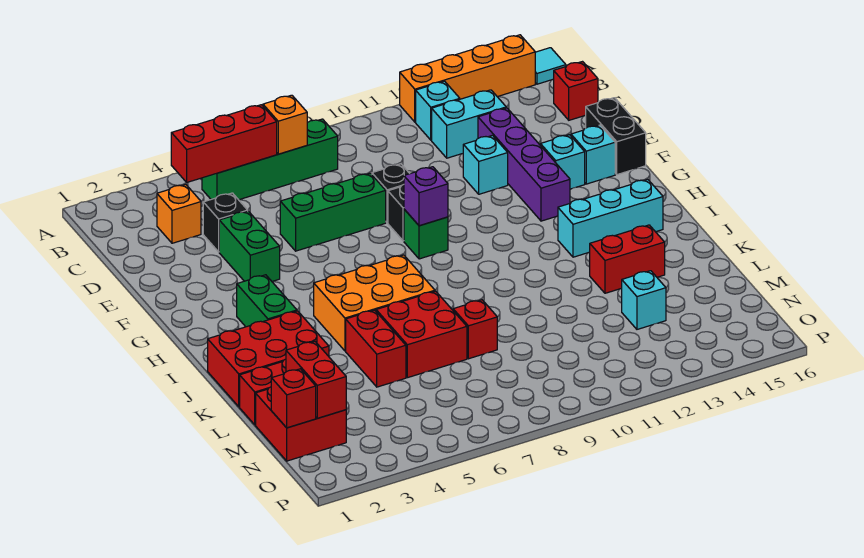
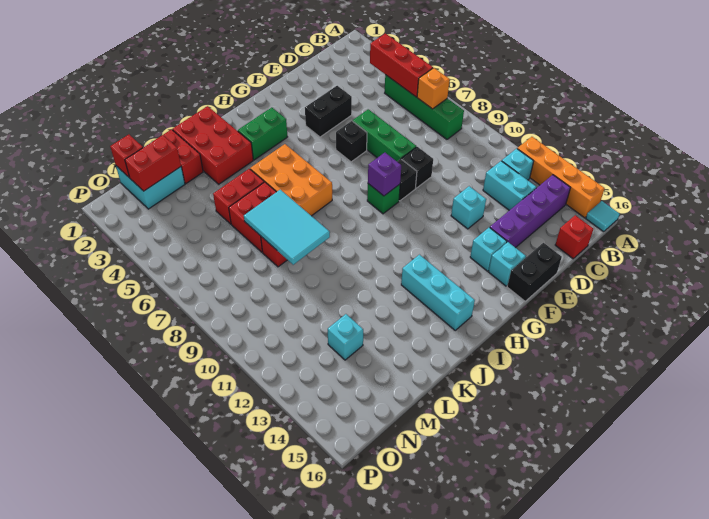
orange brick C3 level 1 -> none
black brick D4 level 1 -> black brick F6 level 1
purple brick D13:G13 level 1 -> purple brick B14:E14 level 1
green brick E4:F4 level 1 -> black brick E4:F4 level 1
none -> cyan tile K7:L9 level 2
red brick K13:K14 level 1 -> none
red brick M1:N2 level 1 -> cyan brick M1:N2 level 1

